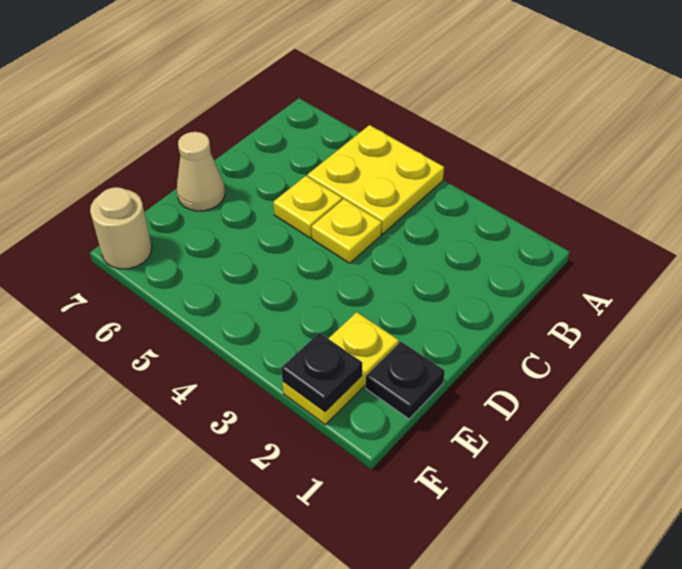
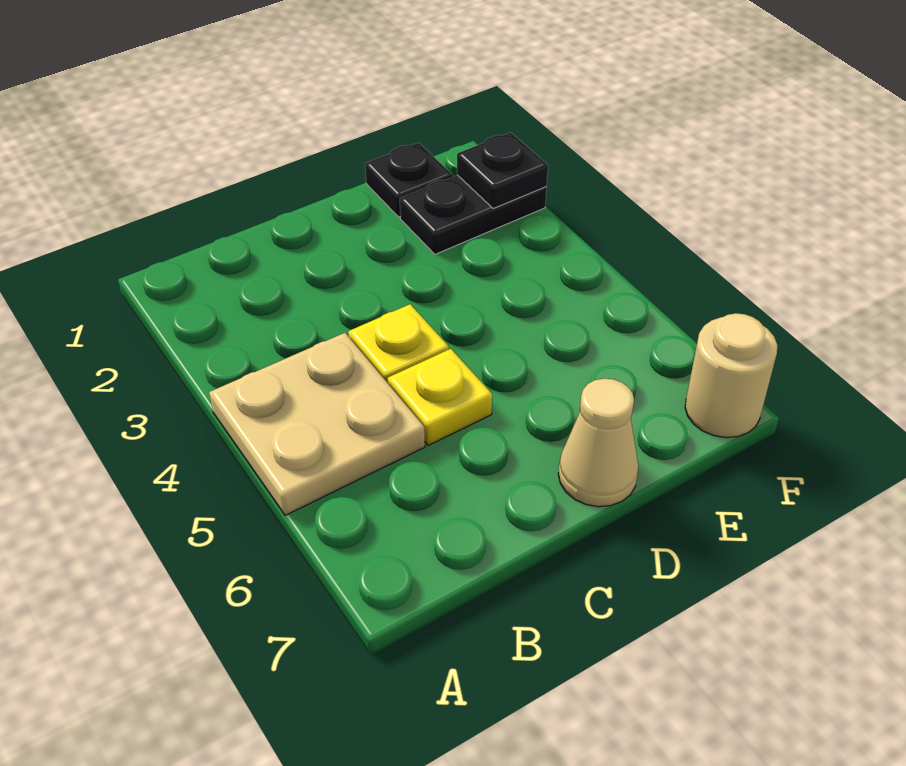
yellow plate A4:B5 level 1 -> tan plate A4:B5 level 1
yellow plate E2:F2 level 1 -> black plate E2:F2 level 1

